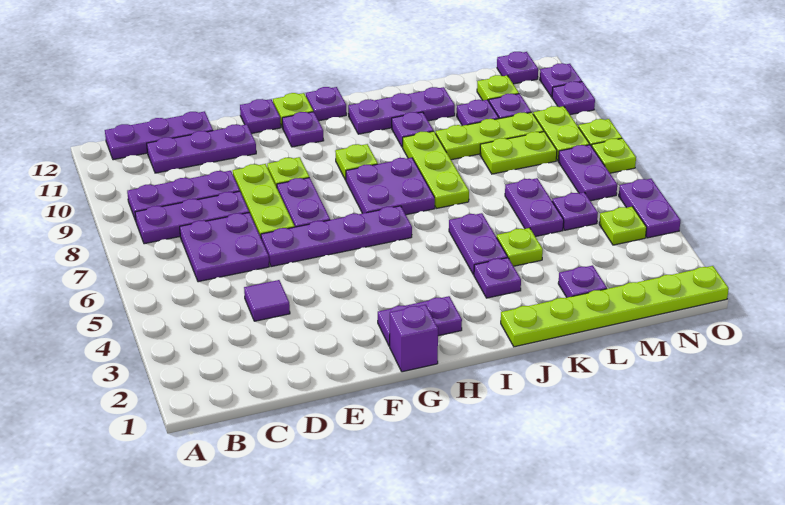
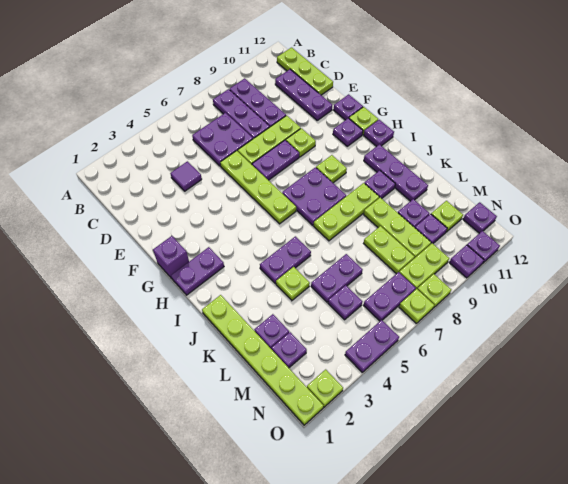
purple plate B12:D12 level 1 -> lime plate B12:D12 level 1
purple plate E6:H6 level 1 -> lime plate E6:H6 level 1
purple plate G2:H2 level 1 -> purple plate H1:H2 level 1
purple plate J3 level 1 -> purple plate M2 level 1
lime plate N4 level 1 -> lime plate O2 level 1

